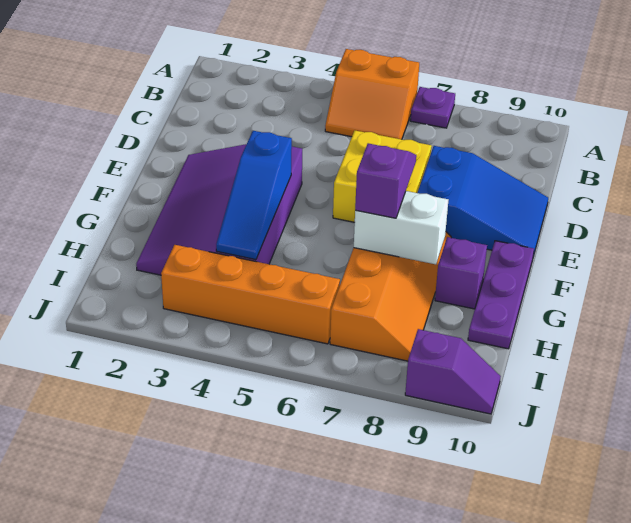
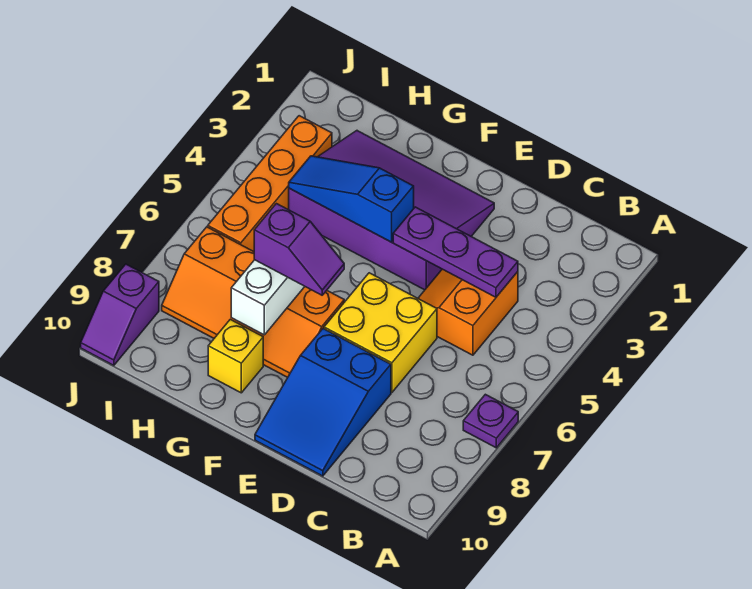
orange slope A5:B6 level 1 top A -> orange slope C4:D5 level 1 top C
purple plate F10:H10 level 1 -> purple plate C4:E4 level 2
purple brick G9 level 1 -> yellow brick G9 level 1

